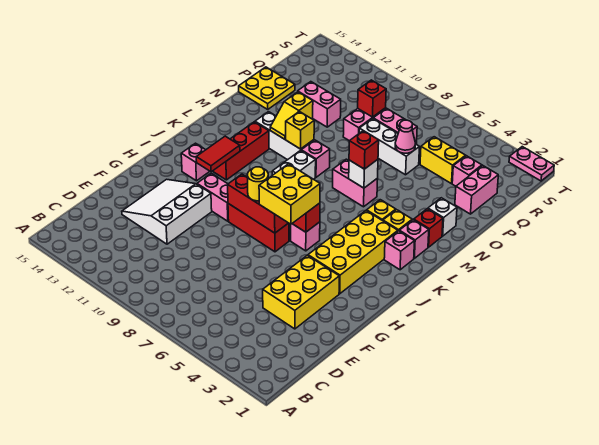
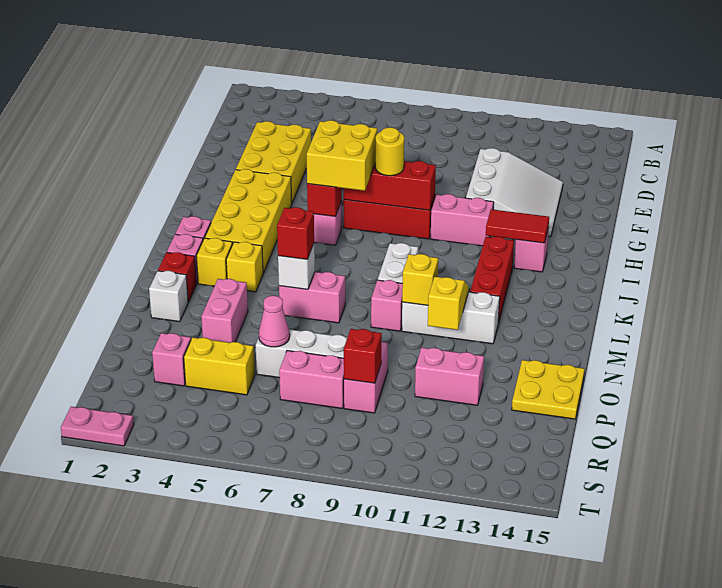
red tile I12:J12 level 2 -> red tile I12:I13 level 2
pink brick P2:Q2 level 1 -> pink brick N4:O4 level 1

